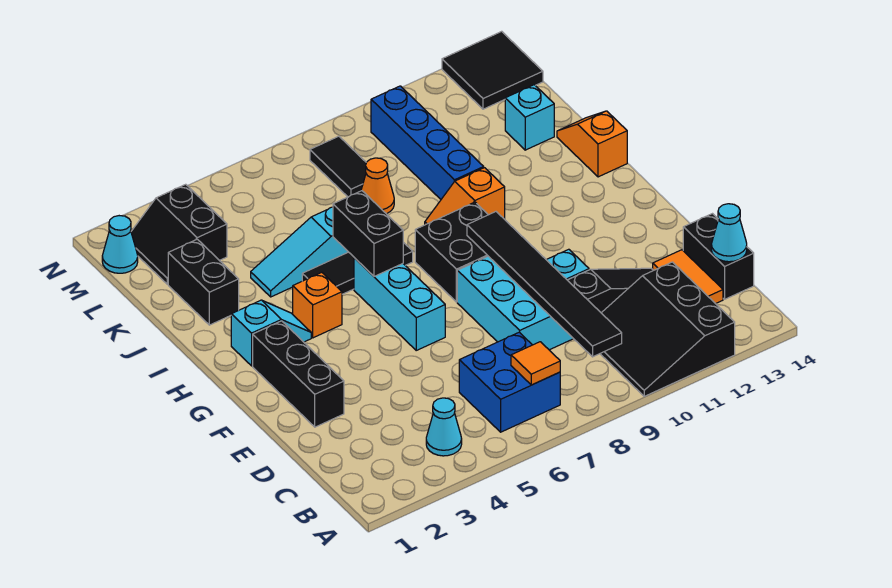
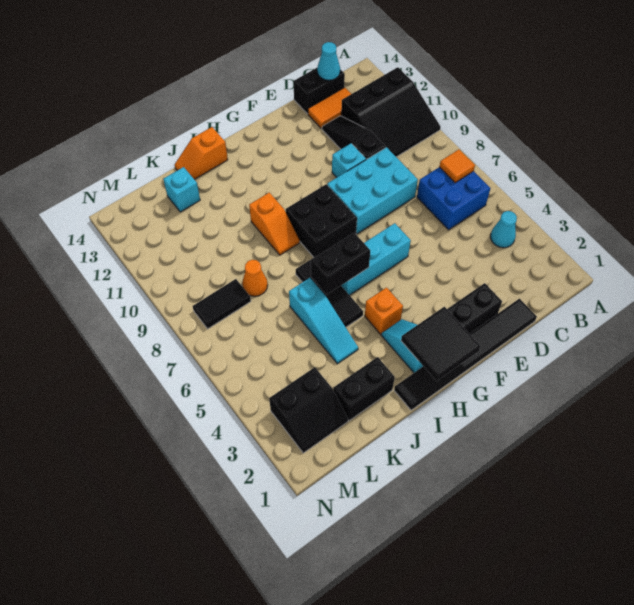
black tile B9:G9 level 2 -> black tile D1:I1 level 1
blue brick J10:M10 level 1 -> none
cyan cone M1 level 1 -> none
black tile M13:N14 level 1 -> black tile G1:H2 level 2

